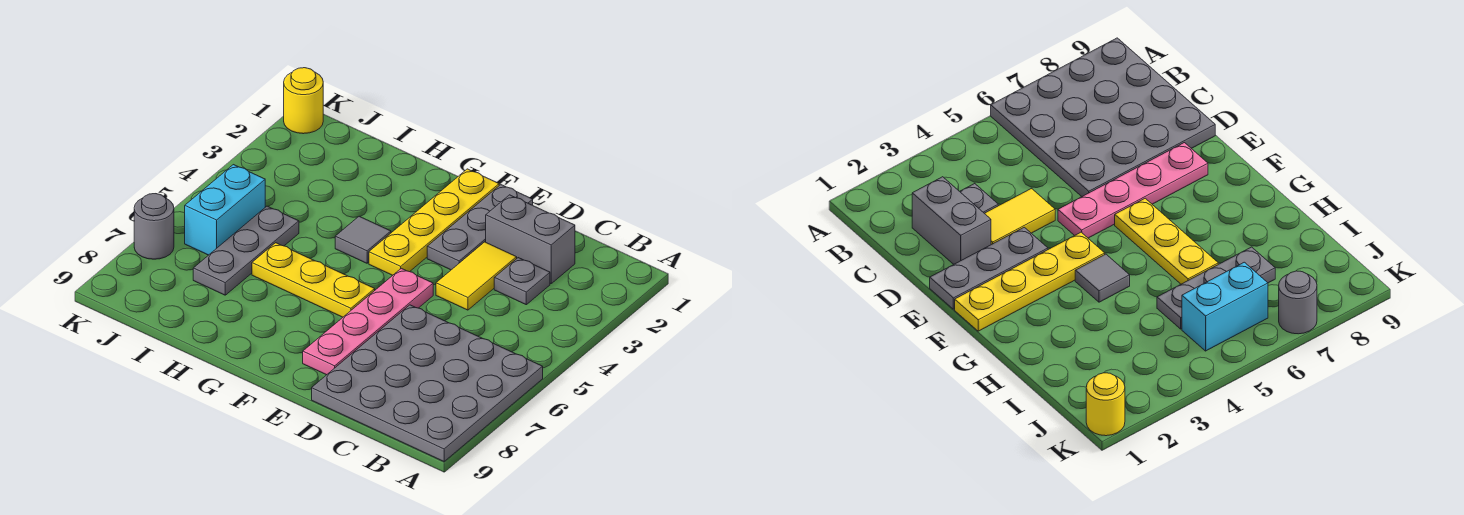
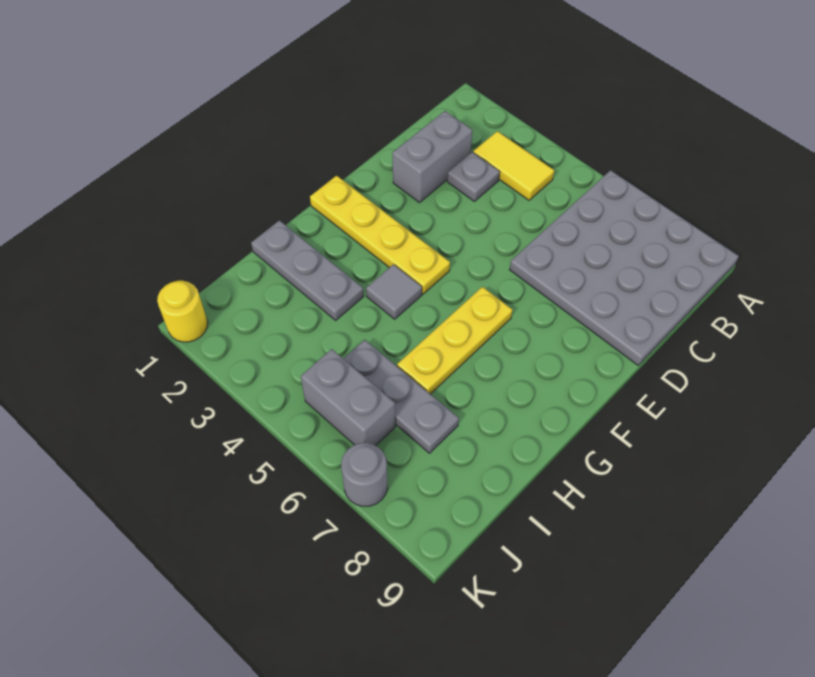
yellow tile D3:D4 level 1 -> yellow tile B3:B4 level 1
grey plate E1:E3 level 1 -> grey plate H1:H3 level 1
pink plate E5:E8 level 1 -> none
cyan brick J5:J6 level 1 -> grey brick J5:J6 level 1

